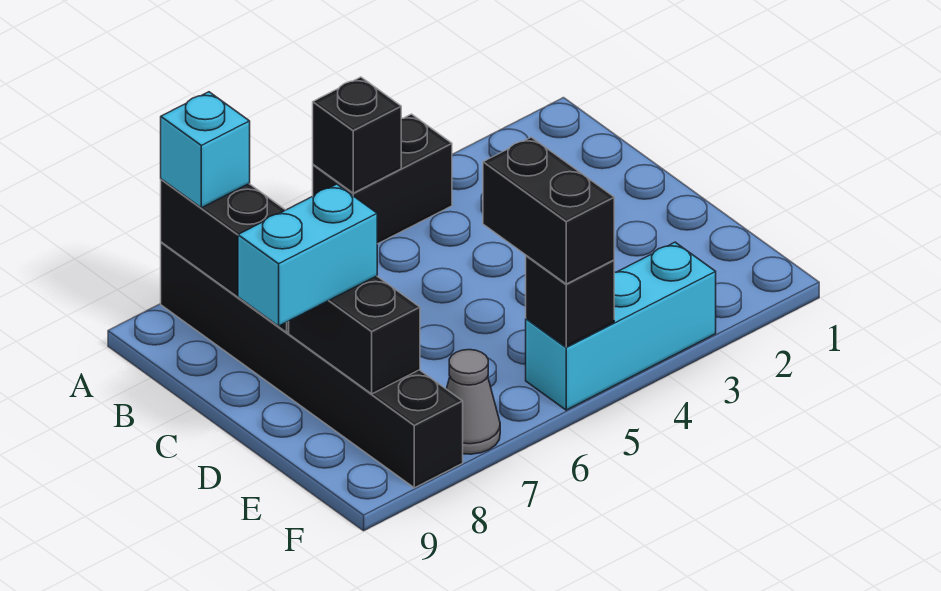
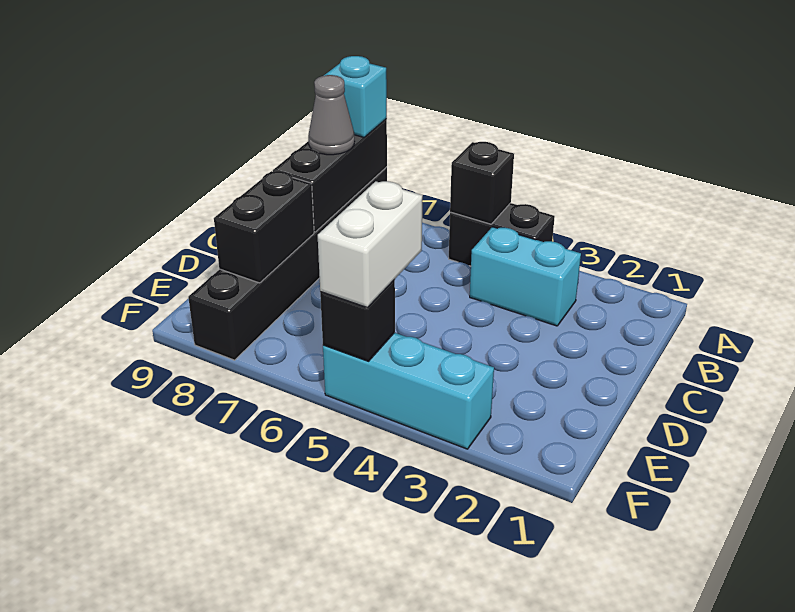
cyan brick D8:D9 level 3 -> cyan brick B3:B4 level 1
black brick E5:F5 level 3 -> white brick E5:F5 level 3
grey cone F7 level 1 -> grey cone B8 level 3

